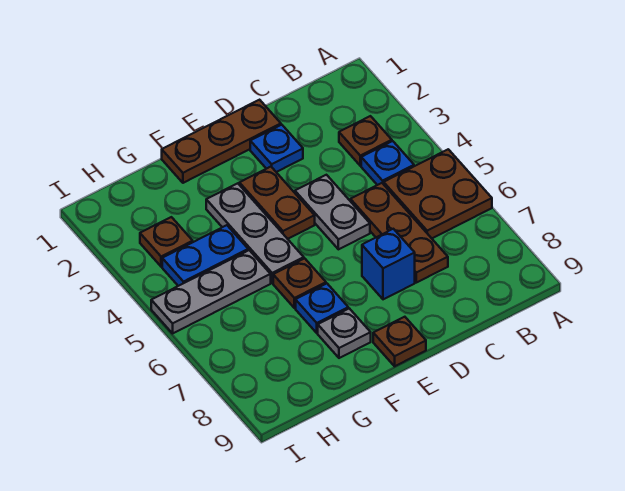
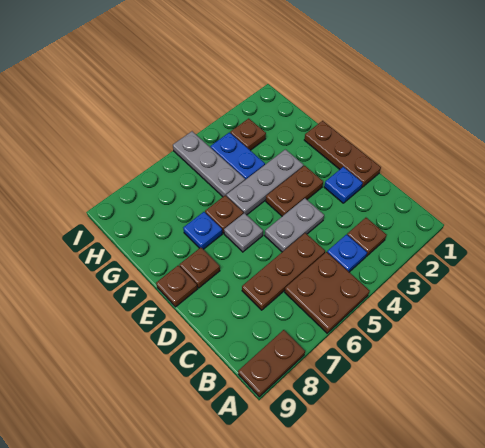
none -> brown plate A8:A9 level 1
blue brick D7 level 1 -> none
none -> brown plate E8 level 1
grey plate F8 level 1 -> grey plate E6 level 1

